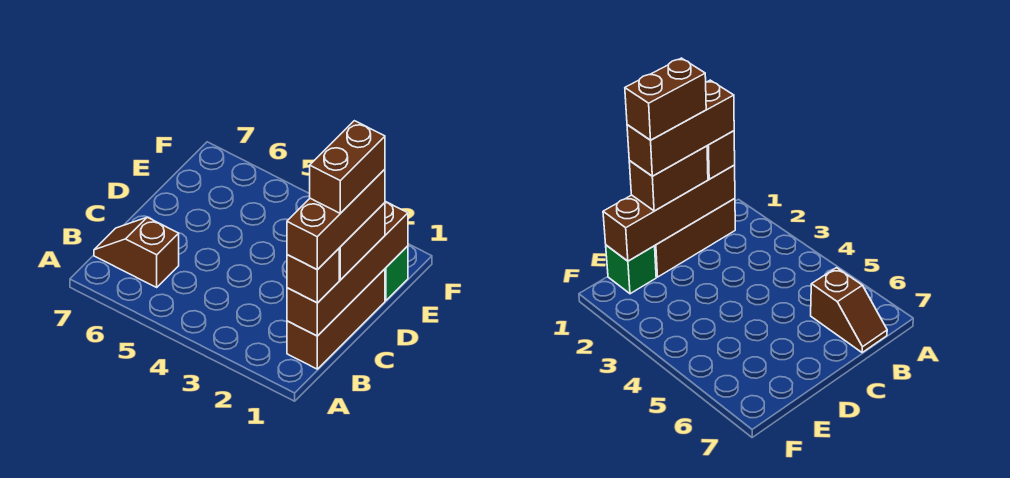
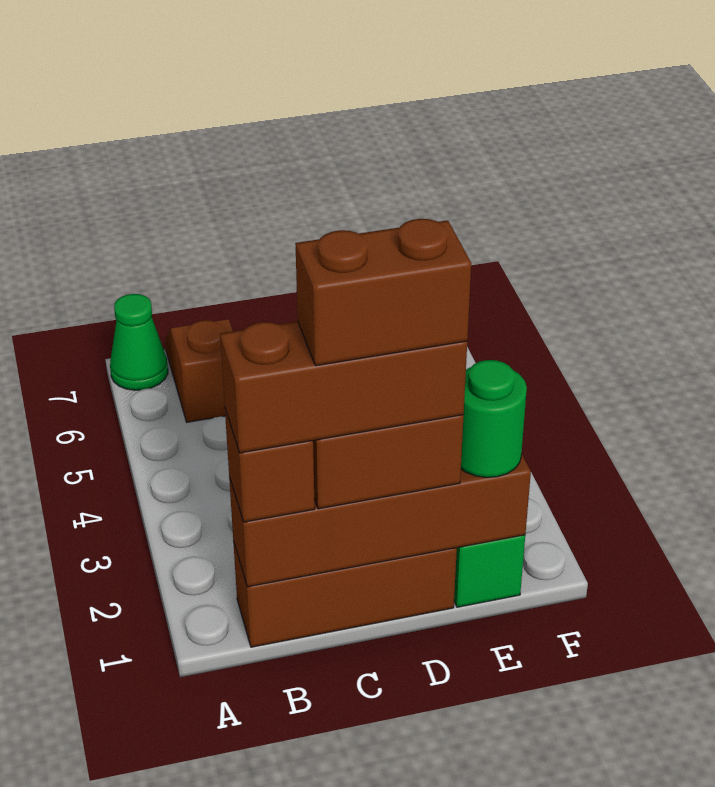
none -> green cone A7 level 1
none -> green round brick E1 level 3

